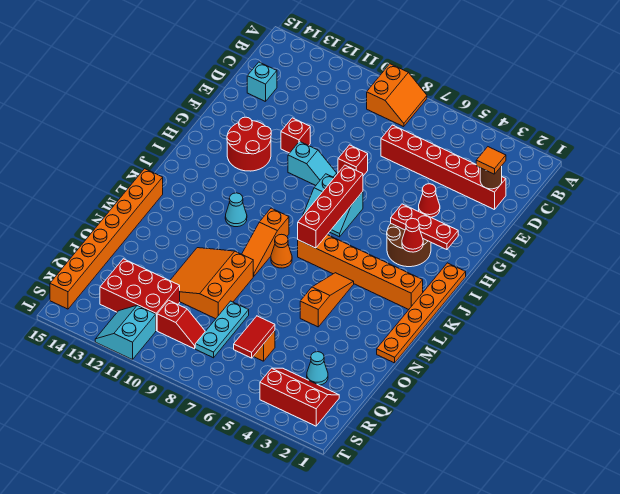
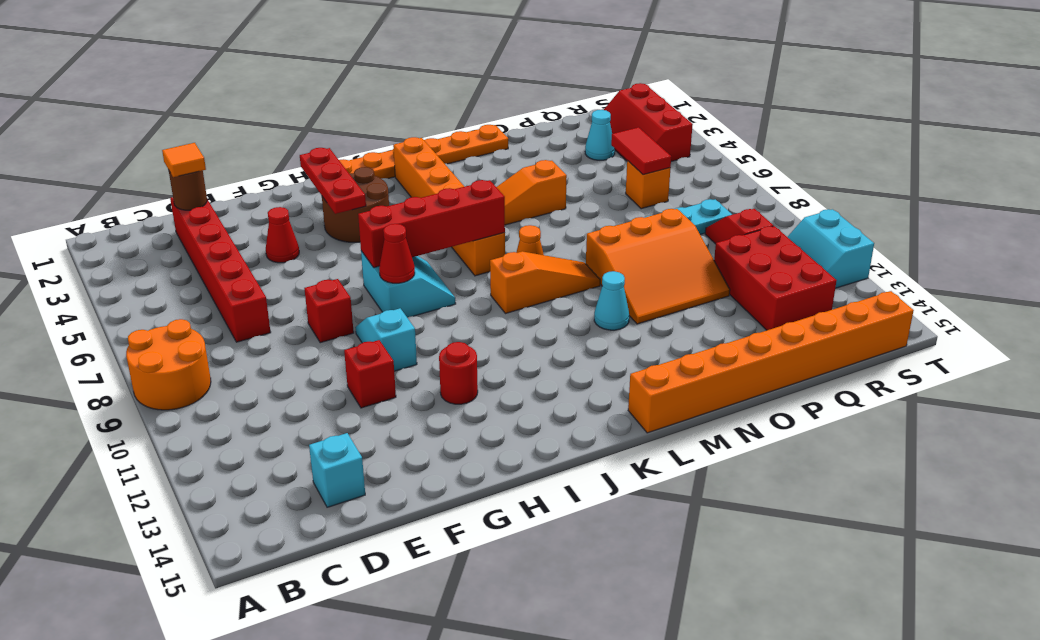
orange slope A8:B9 level 1 top 9 -> orange round brick A8:B9 level 1
red round brick G12:H13 level 1 -> red round brick H12 level 1
red cone I3 level 2 -> red cone H8 level 2
cyan cone K11 level 1 -> cyan cone M11 level 1
red tile Q6:R6 level 2 -> red tile Q5:Q6 level 2
cyan slope S11:T12 level 1 top 11 -> cyan slope S11:T12 level 1 top T

